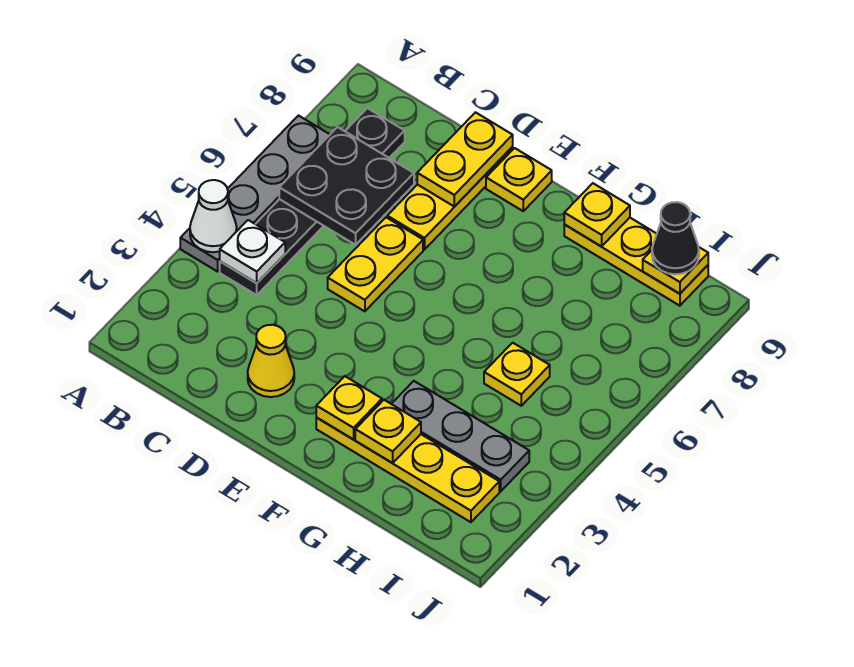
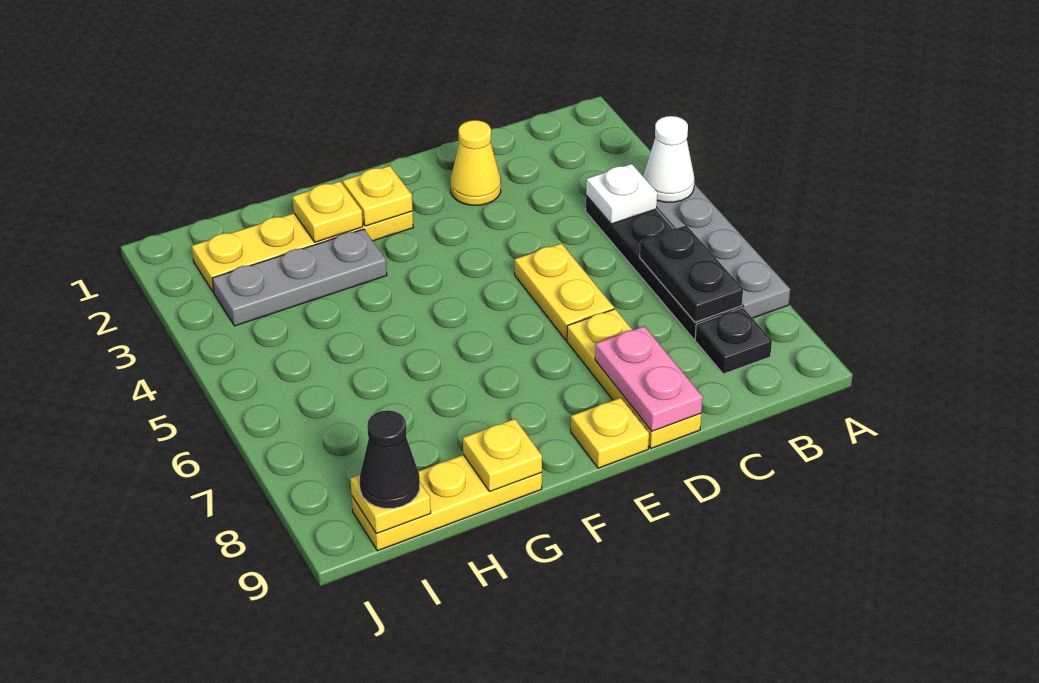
black plate B6:C7 level 2 -> black plate B6:B7 level 2
yellow plate D8:D9 level 2 -> pink plate D8:D9 level 2
yellow plate H5 level 1 -> none

